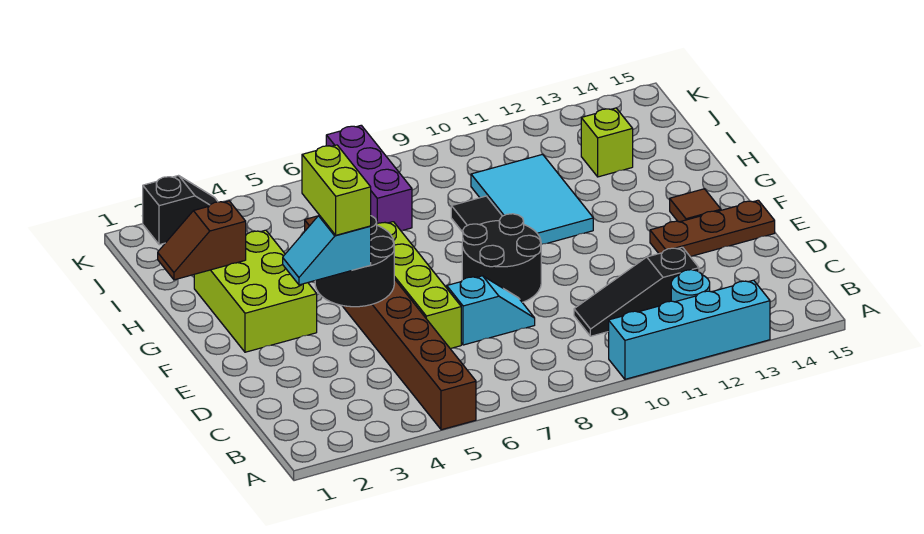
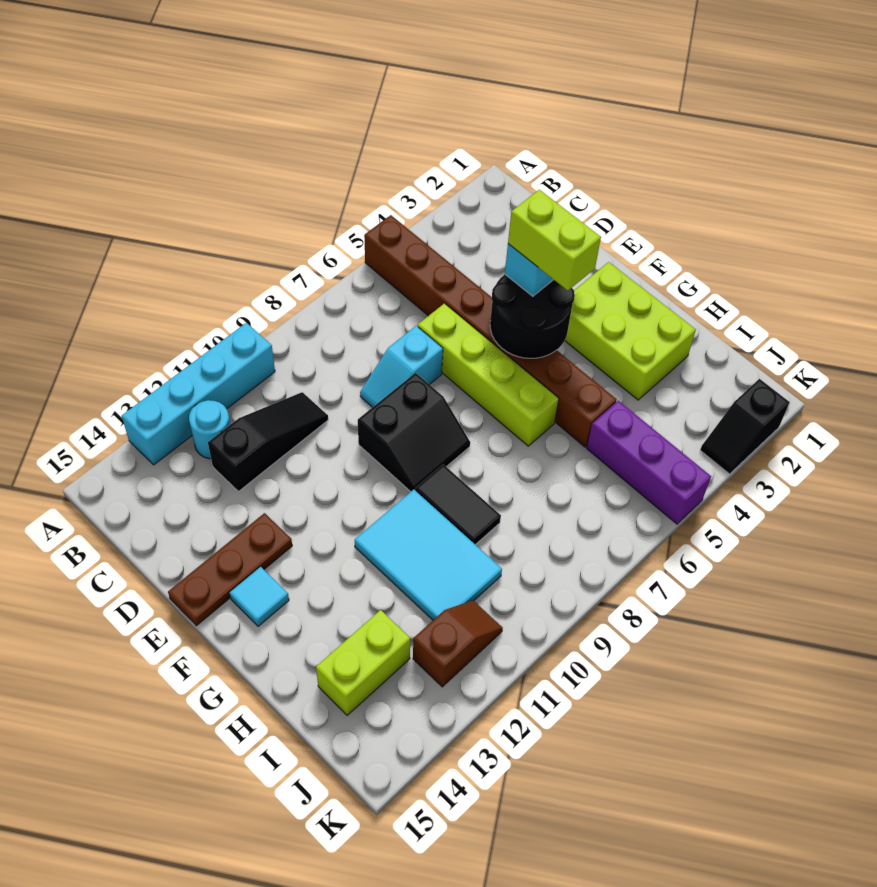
black round brick E8:F9 level 1 -> black slope E8:F9 level 1 top E
brown tile F14 level 1 -> cyan tile F14 level 1
brown slope H1:H2 level 2 top 2 -> brown slope J11:J12 level 1 top 12
purple brick I7:K7 level 1 -> purple brick I5:K5 level 1
lime brick I13 level 1 -> lime brick I13:I14 level 1

